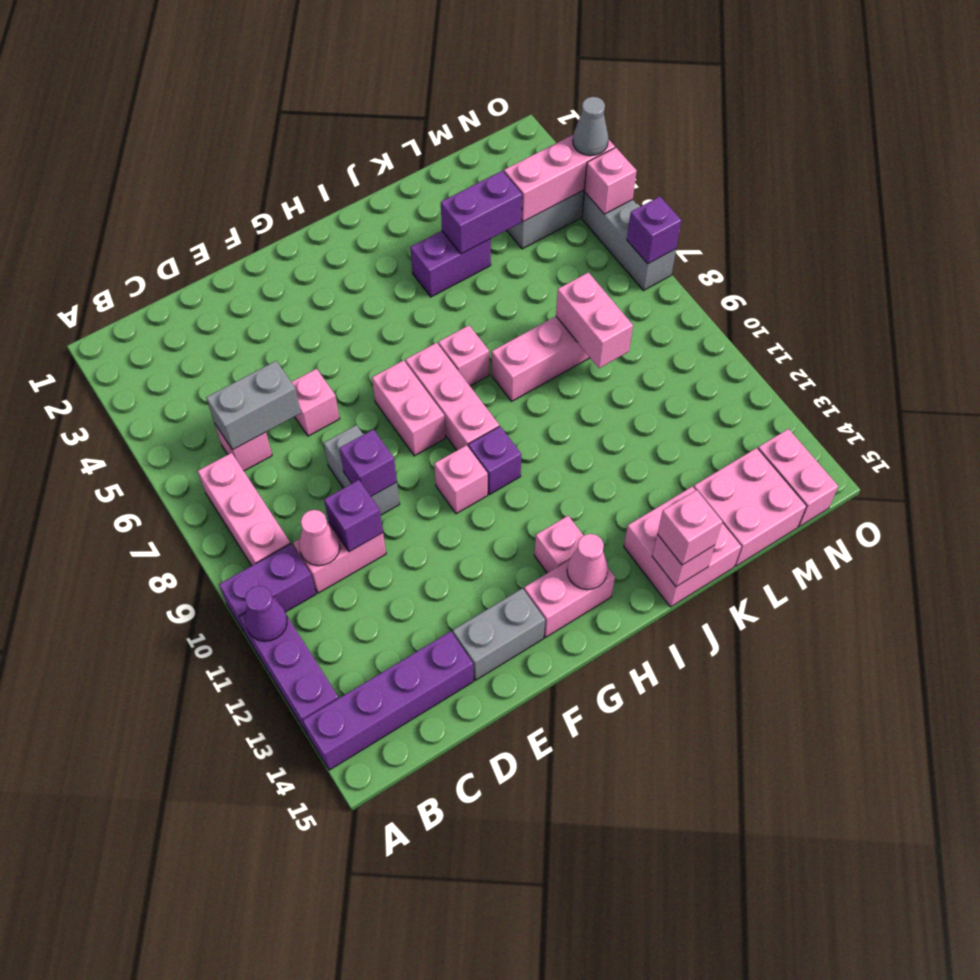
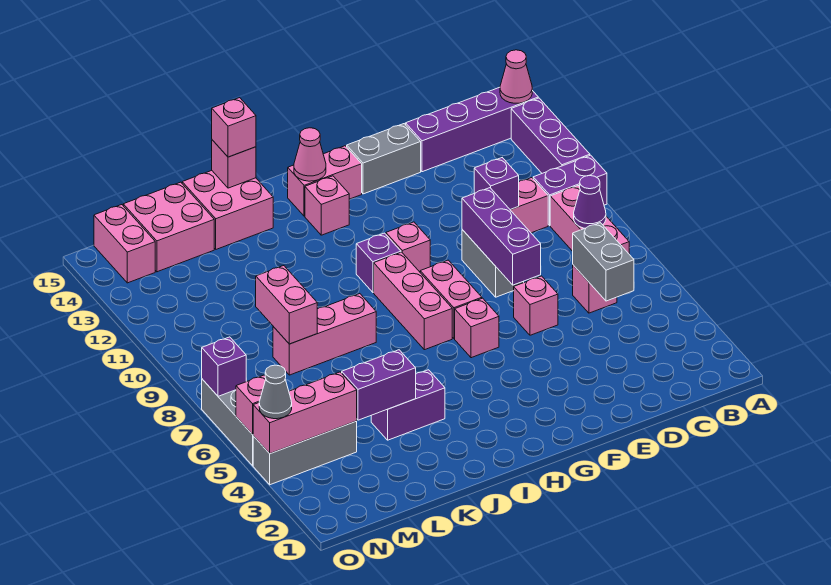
purple cone A11 level 2 -> purple cone B8 level 2
grey brick C6:D6 level 2 -> grey brick C5:C6 level 2
pink cone C10 level 2 -> pink cone A14 level 2
purple brick E9 level 2 -> purple brick E7:E9 level 2
pink brick I7 level 1 -> pink brick G6 level 1

